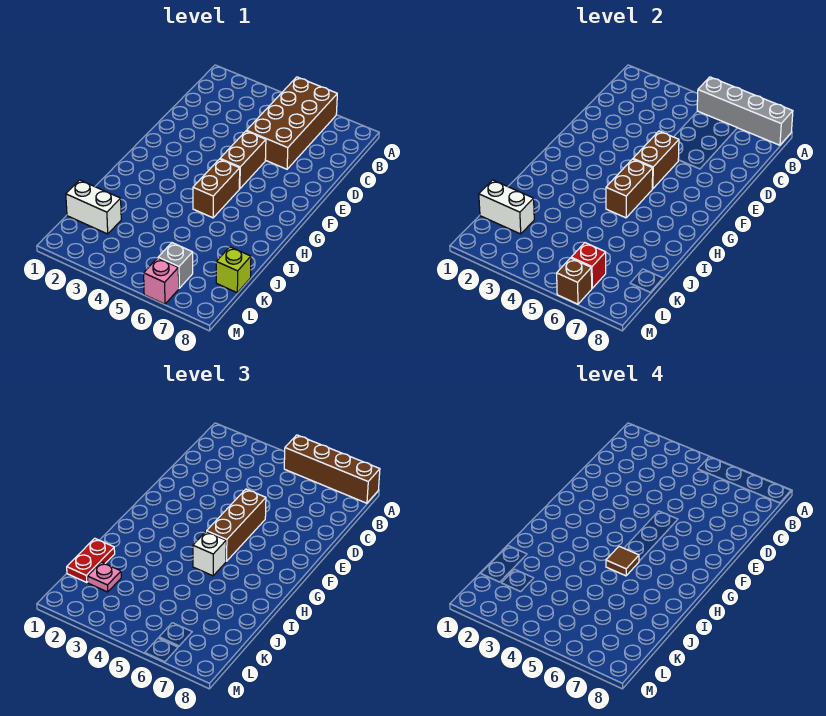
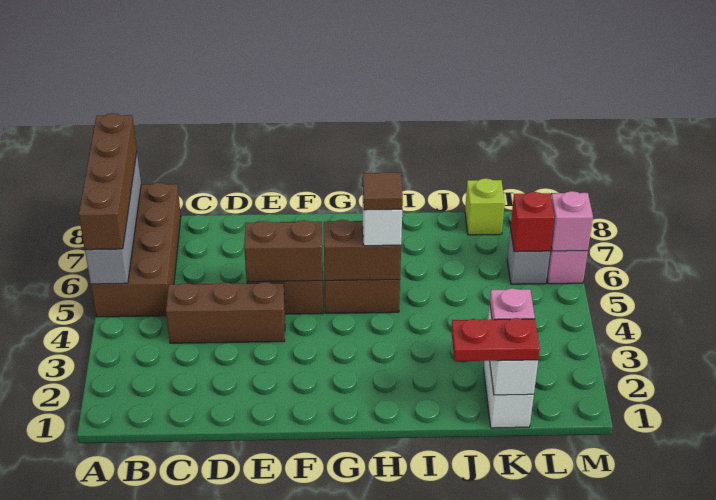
brown brick A5:D6 level 1 -> brown brick A5:B8 level 1
brown brick E5:G5 level 3 -> brown brick C4:E4 level 1
brown brick M6 level 2 -> pink brick M6 level 2

